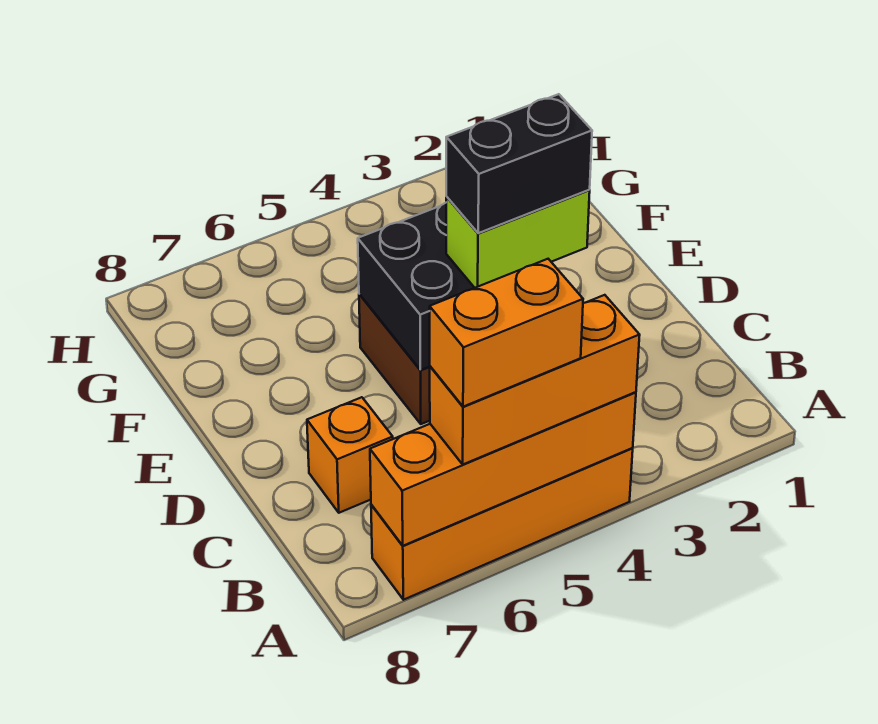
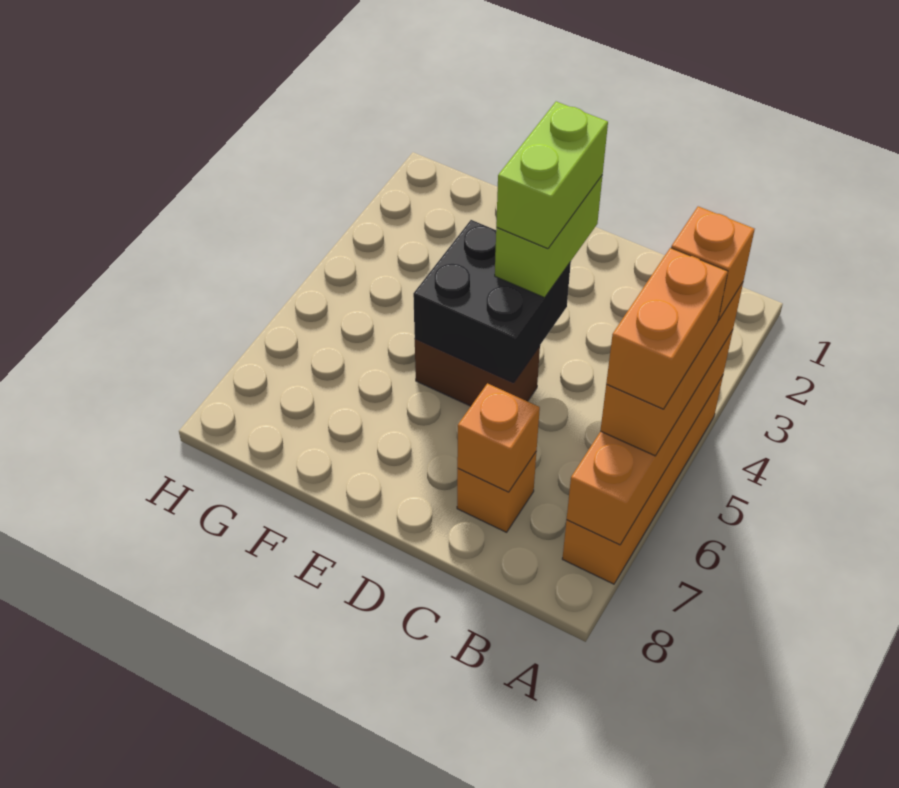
none -> orange brick A4 level 4
none -> orange brick C7 level 2
black brick D3:D4 level 4 -> lime brick D3:D4 level 4

